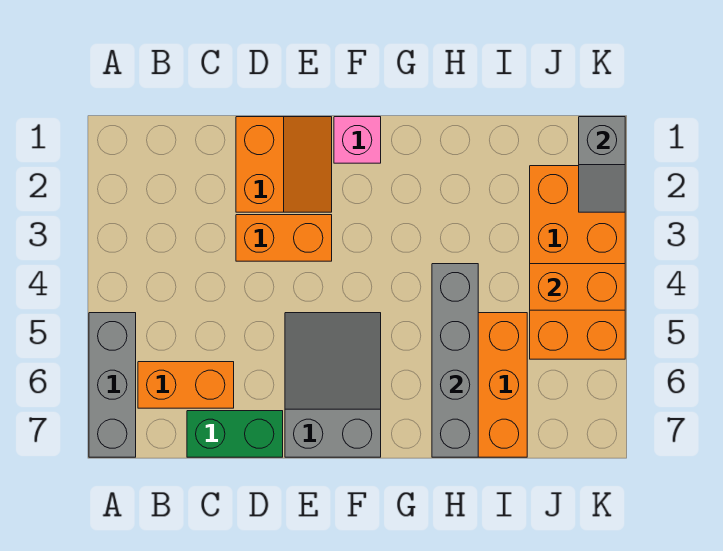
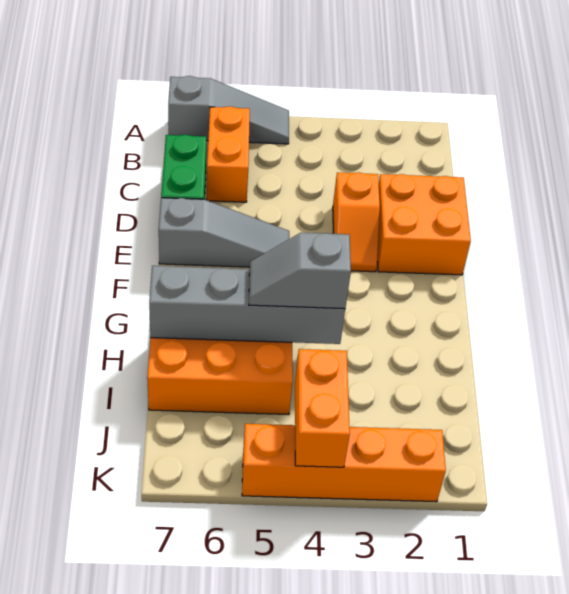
grey brick A5:A7 level 1 -> grey slope A5:A7 level 1 top 7
orange slope D1:E2 level 1 top D -> orange brick D1:E2 level 1
orange brick D3:E3 level 1 -> orange slope D3:E3 level 1 top D
grey slope E5:F7 level 1 top 7 -> grey slope E5:E7 level 1 top 7
pink brick F1 level 1 -> none
orange brick J2:K5 level 1 -> orange brick K2:K5 level 1
grey slope K1:K2 level 2 top 1 -> grey slope H4:H5 level 3 top 4

